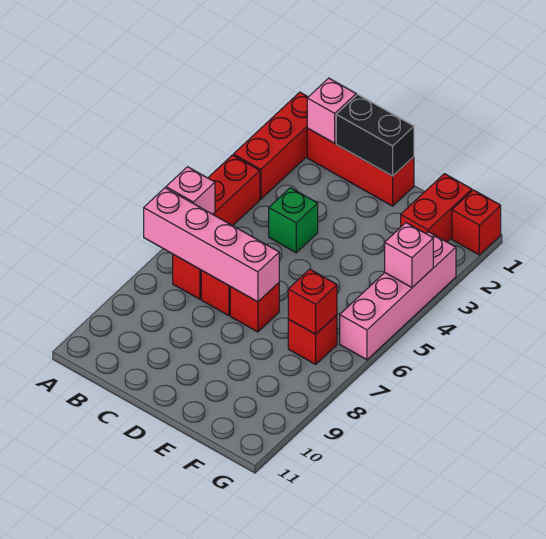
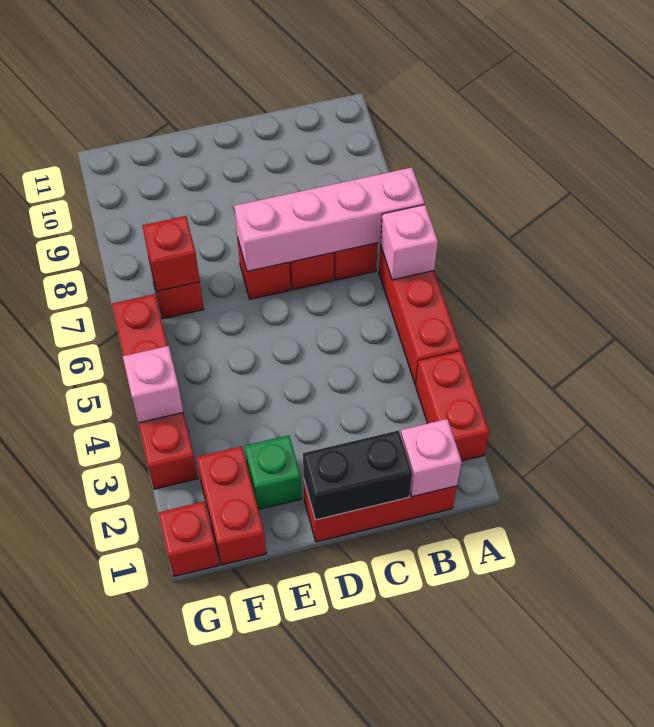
red brick A1:A3 level 1 -> red brick A2:A3 level 1
green brick C4 level 1 -> green brick E2 level 1
pink brick G3:G6 level 1 -> red brick G3:G6 level 1

